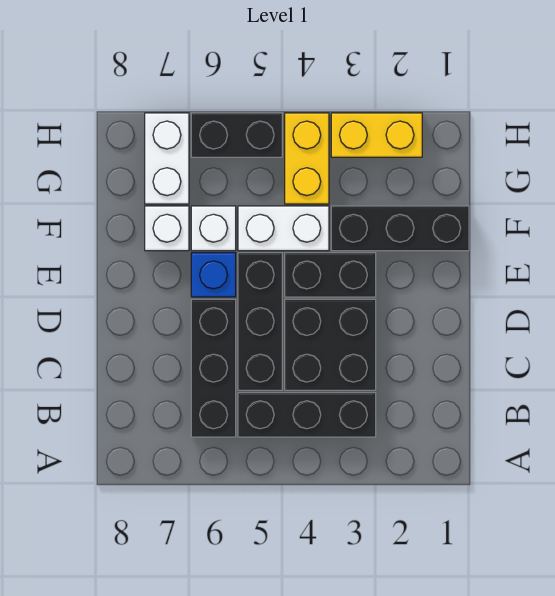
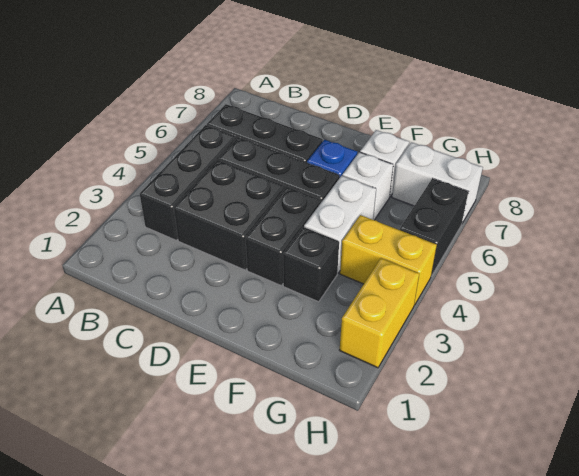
black brick F1:F3 level 1 -> black brick F3 level 1

